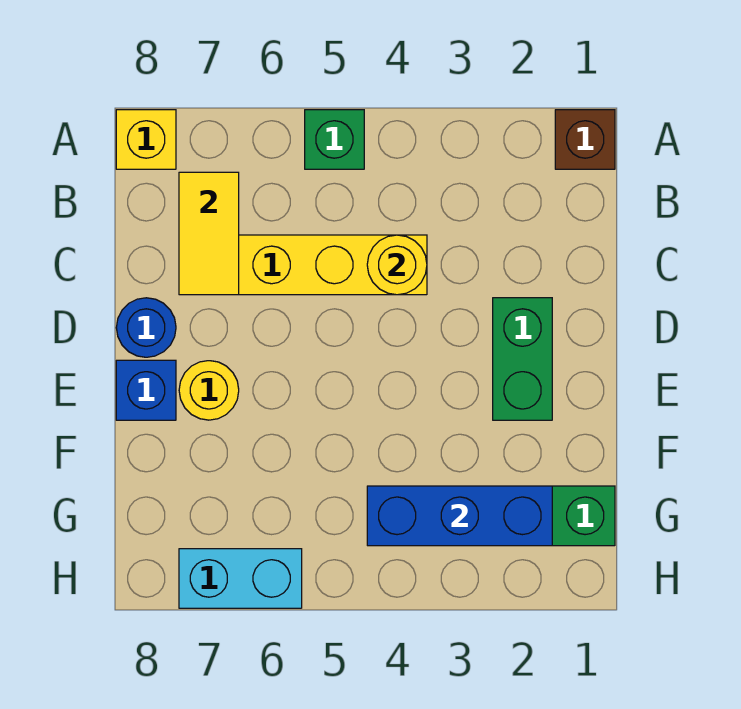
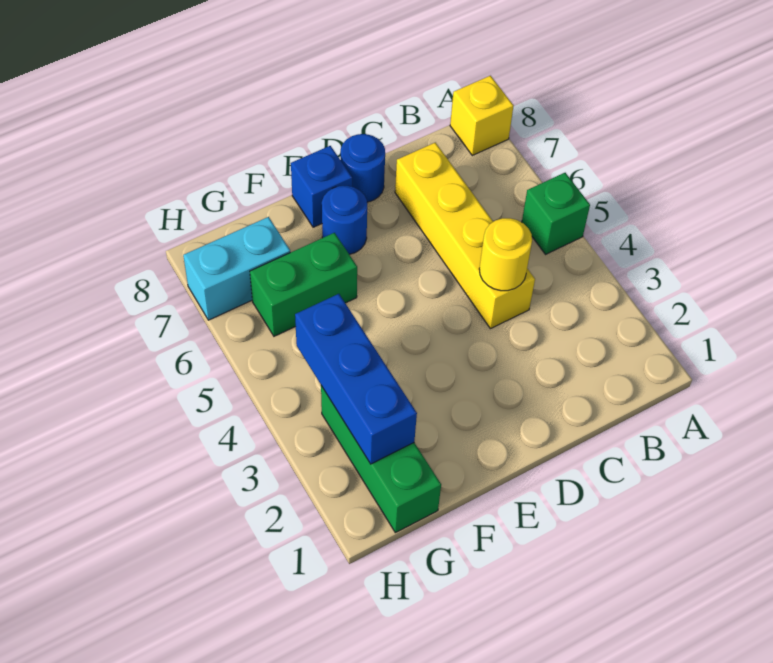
brown brick A1 level 1 -> none
yellow tile B7:C7 level 2 -> none
green brick D2:E2 level 1 -> green brick F6:G6 level 1
yellow round brick E7 level 1 -> blue round brick E7 level 1
cyan brick H6:H7 level 1 -> cyan brick G7:H7 level 1

